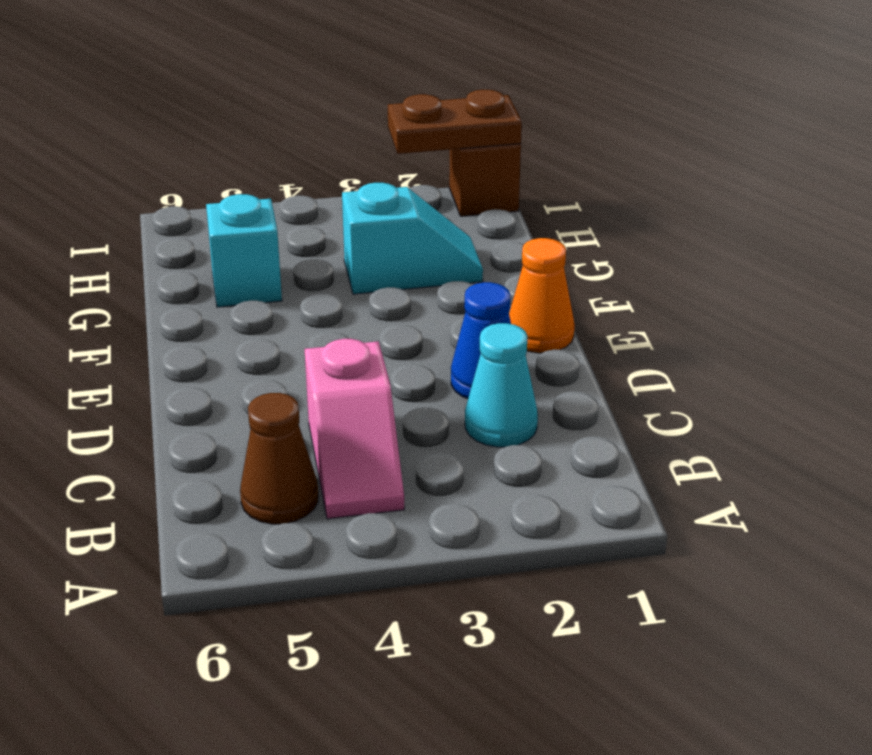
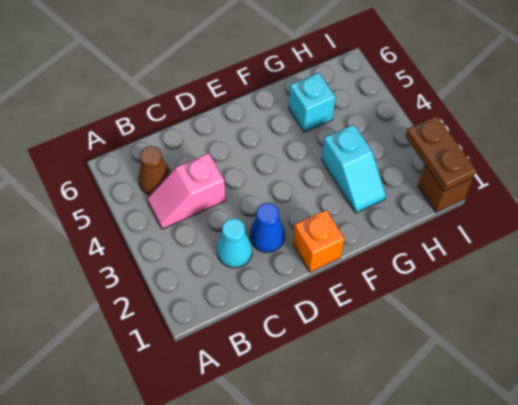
orange cone E1 level 1 -> orange brick E1 level 1

